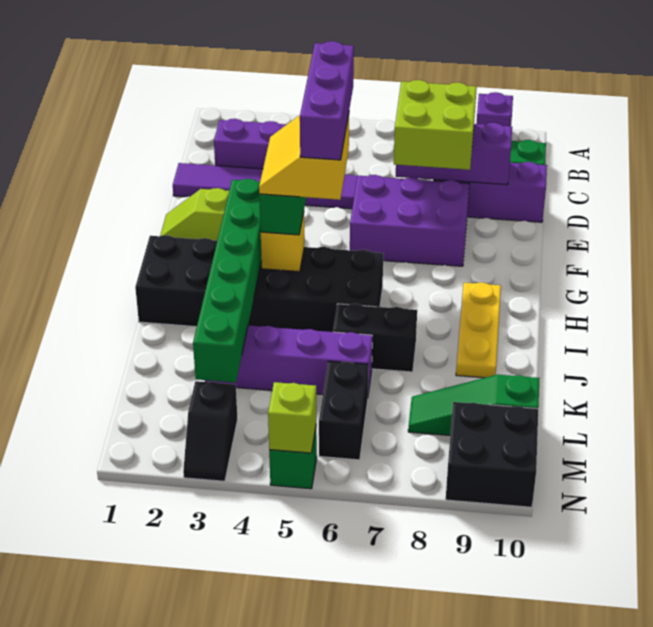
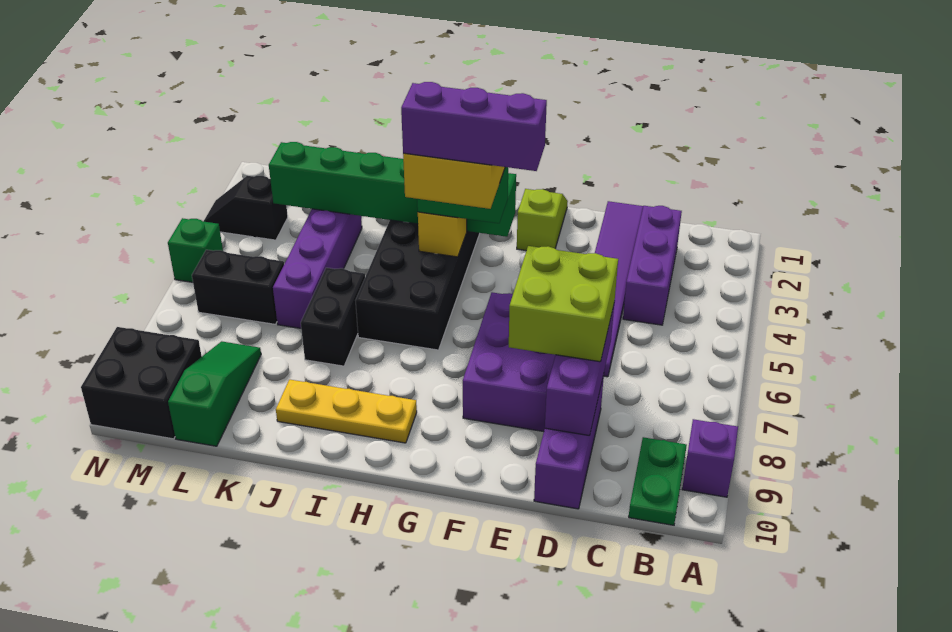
lime brick N5 level 2 -> none

